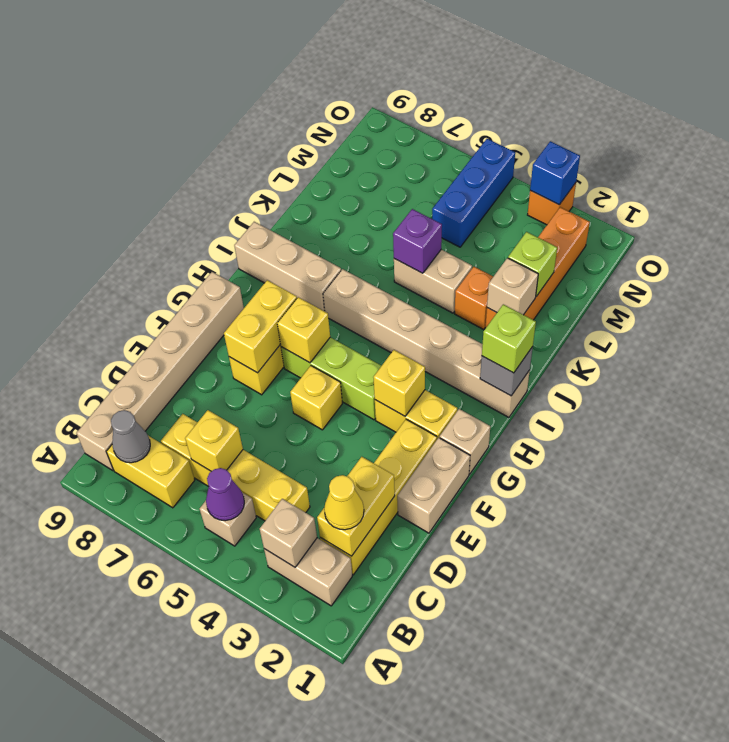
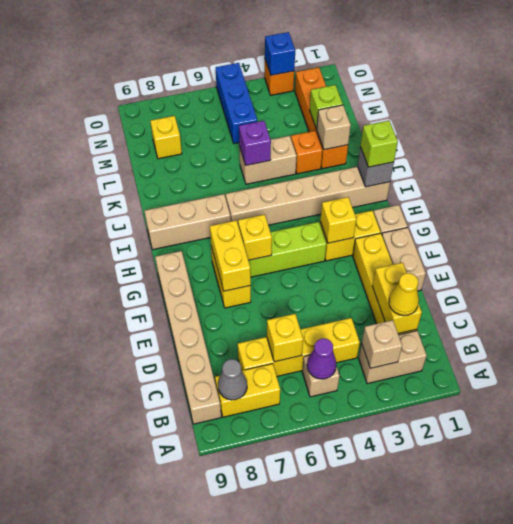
yellow brick F5 level 1 -> yellow brick M8 level 1

